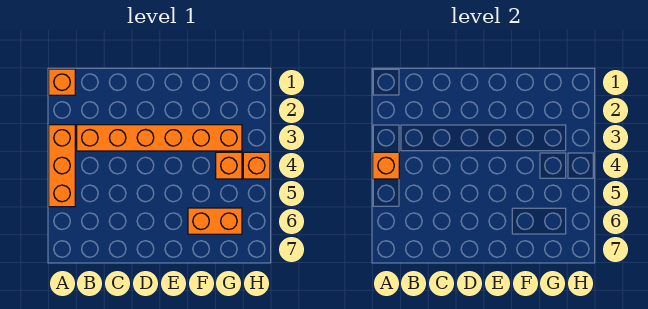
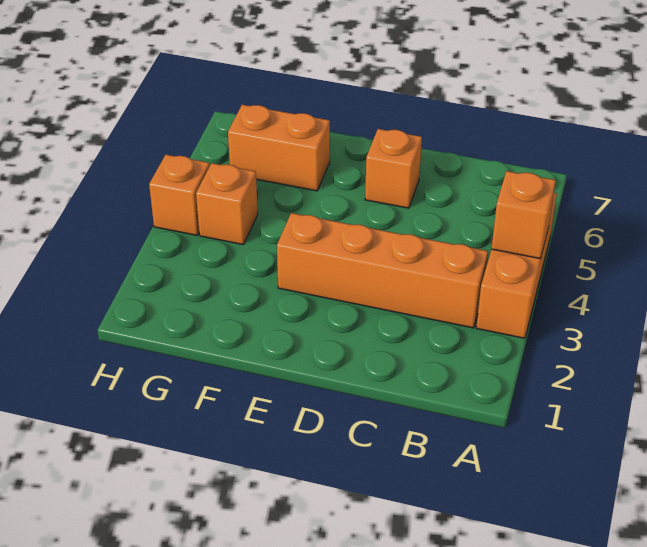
orange brick A1 level 1 -> orange brick D6 level 1
orange brick B3:G3 level 1 -> orange brick B3:E3 level 1

